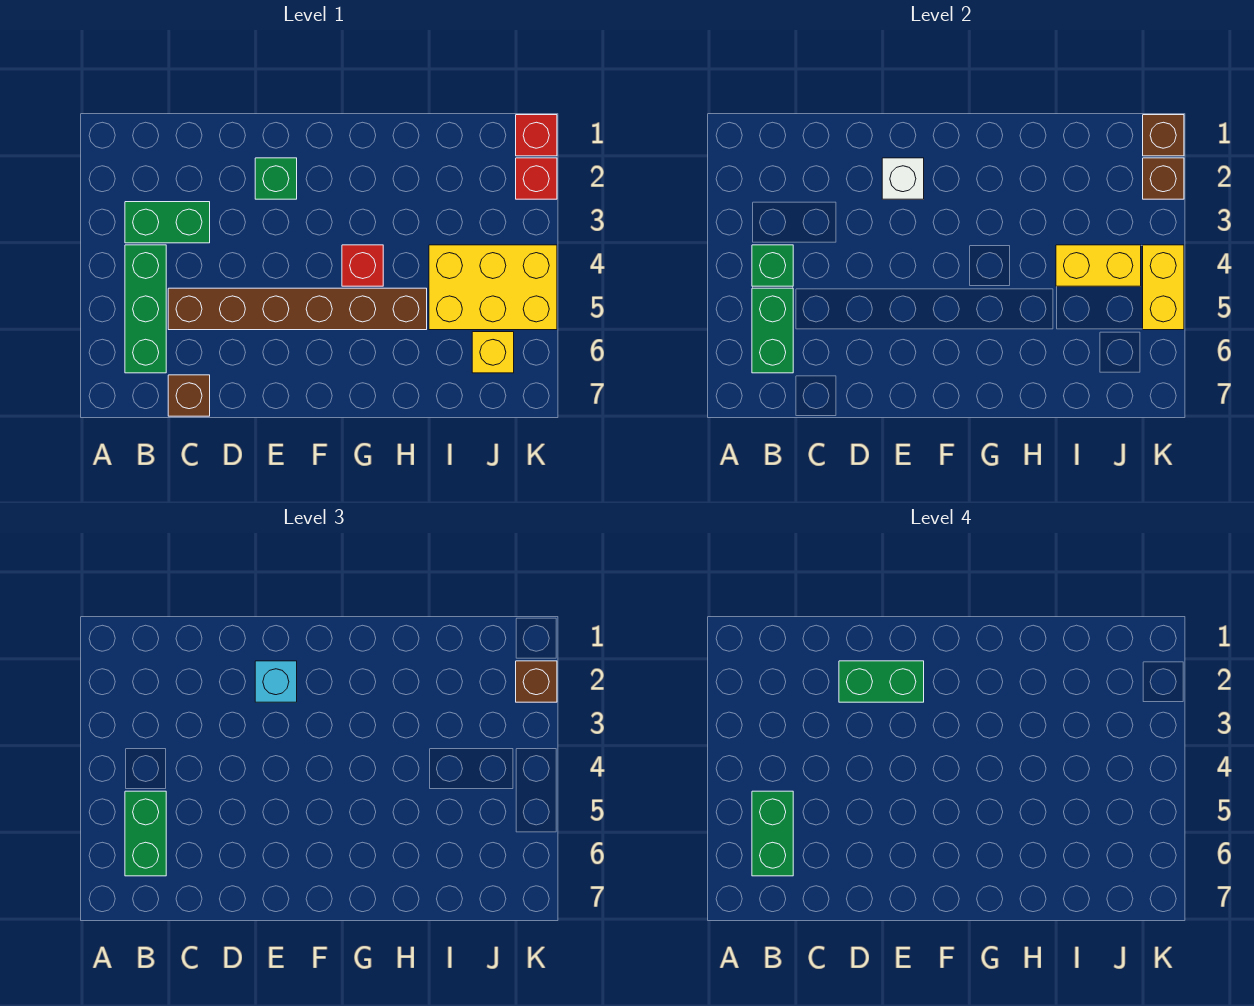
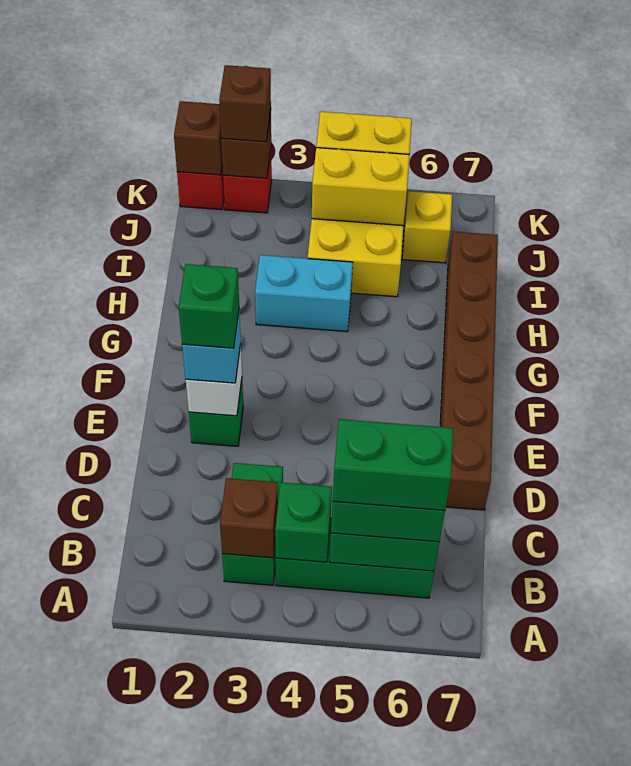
brown brick C5:H5 level 1 -> brown brick D7:I7 level 1
brown brick C7 level 1 -> brown brick B3 level 2
green brick D2:E2 level 4 -> green brick E2 level 4
red brick G4 level 1 -> none
none -> cyan brick H3:H4 level 1
yellow brick I4:J4 level 2 -> yellow brick J4:J5 level 2

